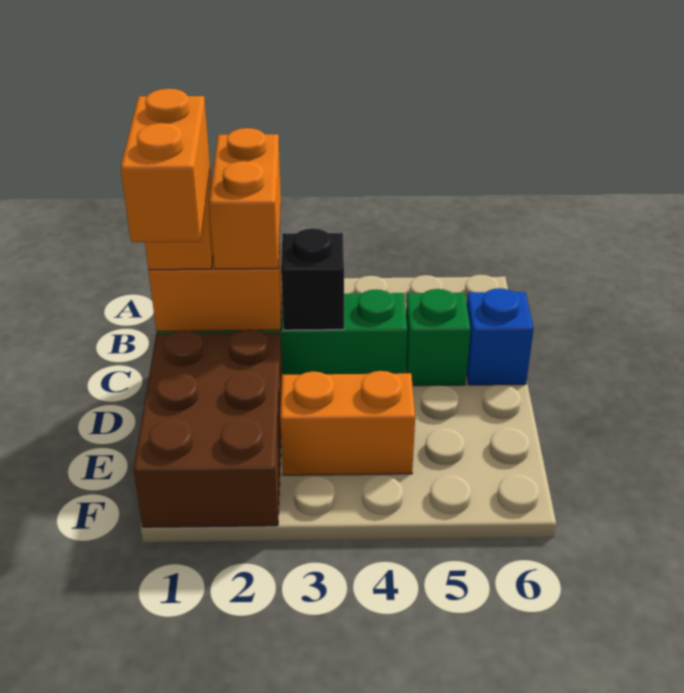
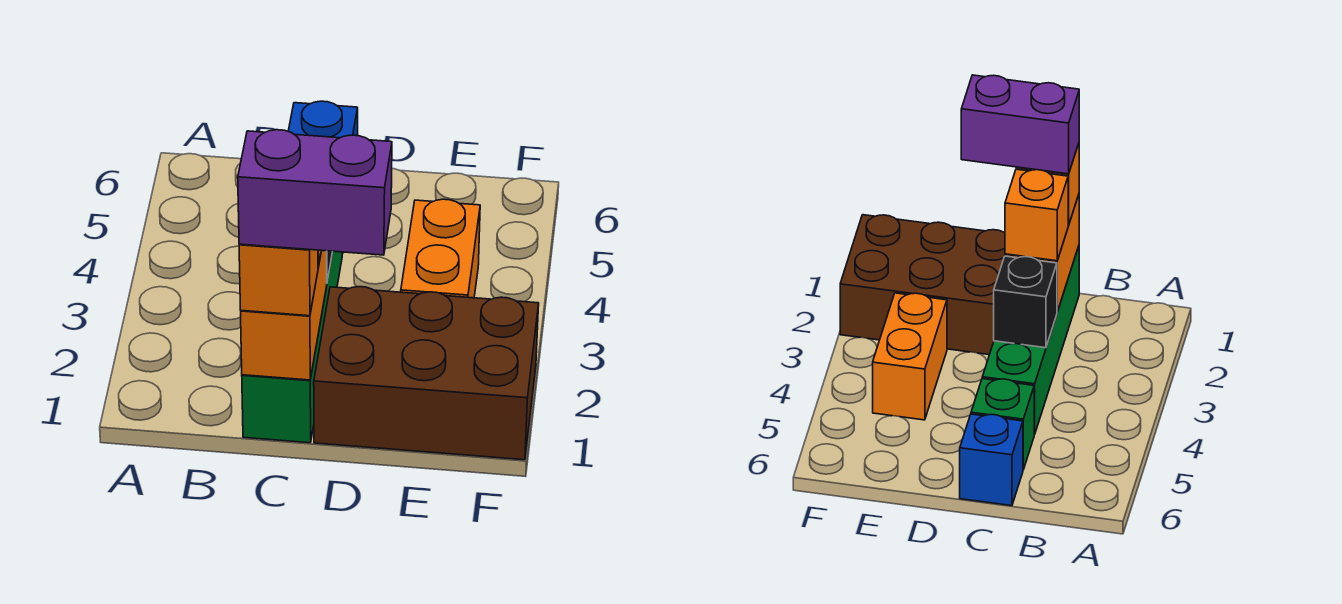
orange brick B2:C2 level 3 -> orange brick C2 level 3
orange brick C1:D1 level 4 -> purple brick C1:D1 level 4

